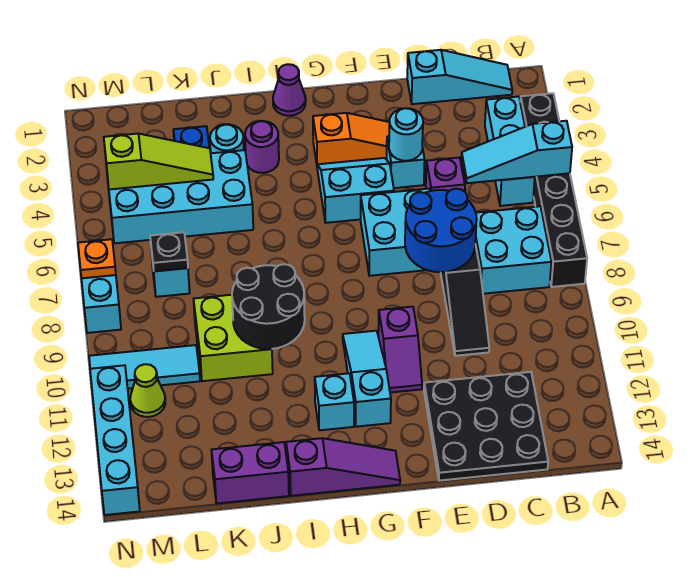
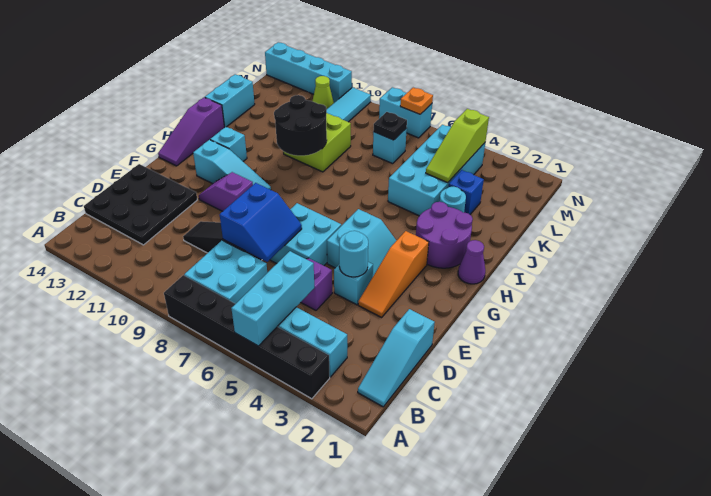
cyan slope A5:C5 level 2 top A -> cyan brick A5:C5 level 2
blue round brick D7:E8 level 2 -> blue slope D7:E8 level 2 top 8
purple round brick I3 level 1 -> purple round brick H2:I3 level 1
purple brick J14:K14 level 1 -> cyan brick J14:K14 level 1

